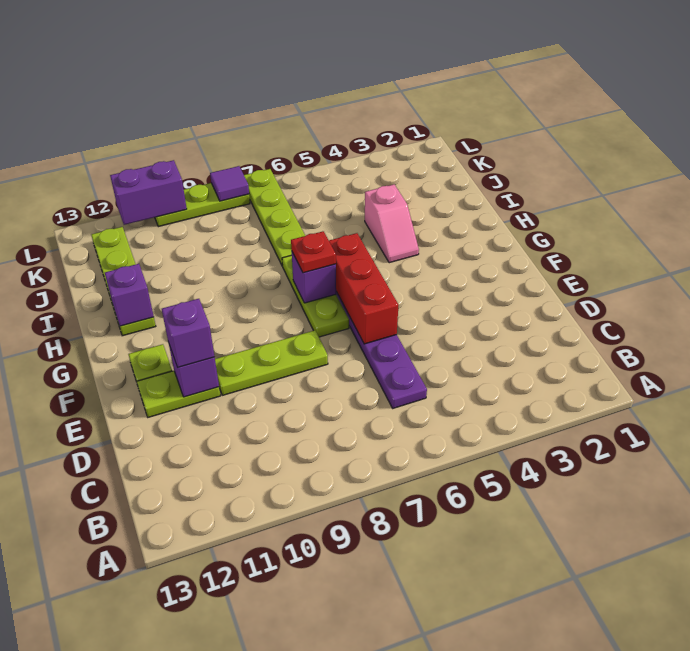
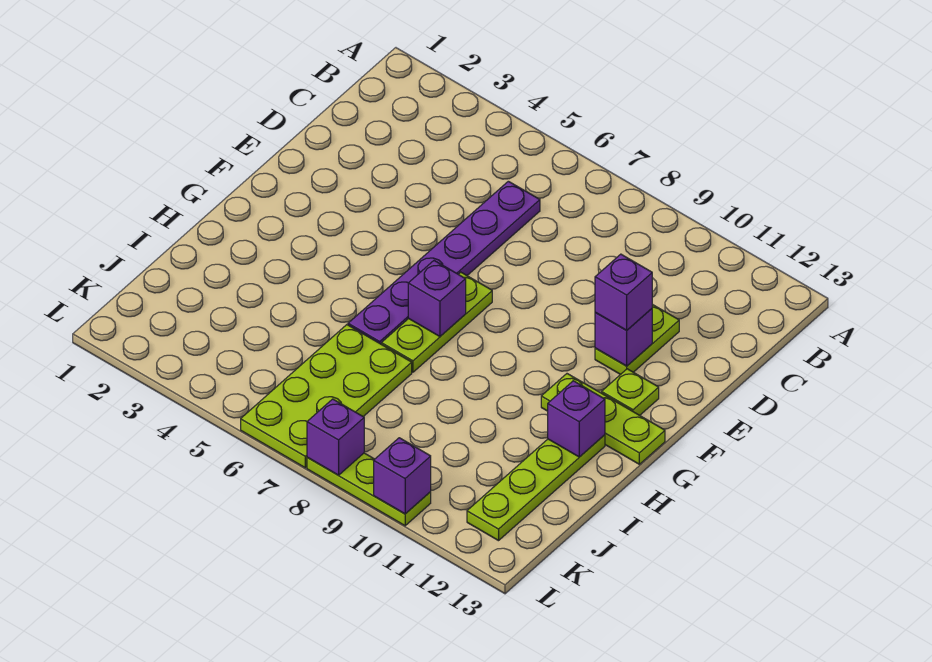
red brick E6:G6 level 2 -> none
lime plate E8:E10 level 1 -> lime plate G11:G13 level 1
lime plate E11:E12 level 1 -> lime plate D11:E11 level 1
red plate G7 level 3 -> none
pink slope H4:I4 level 1 top I -> none
lime plate I7:L7 level 1 -> lime plate I6:L7 level 1
purple tile L8 level 2 -> purple brick L8 level 2
purple brick L10:L11 level 2 -> purple brick L10 level 2

